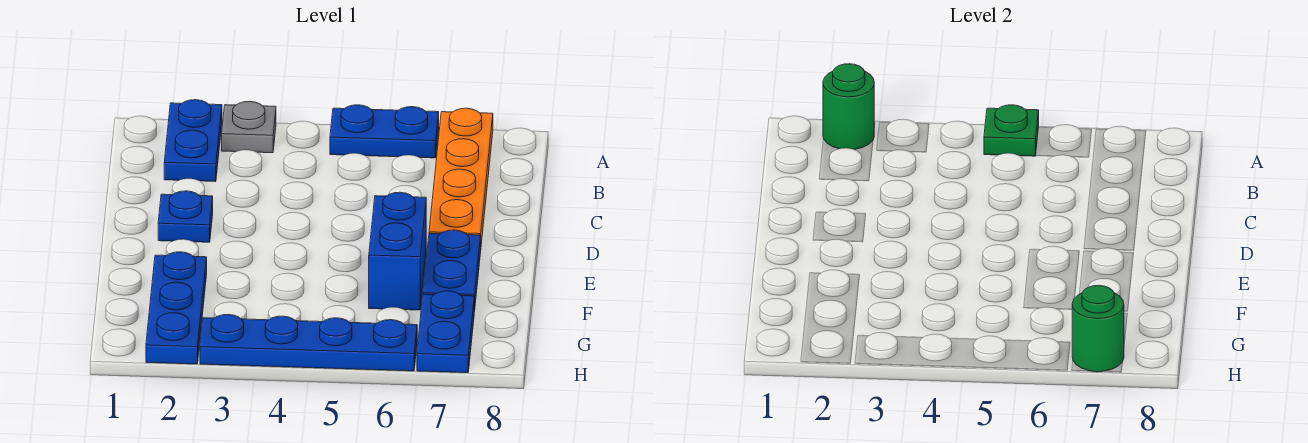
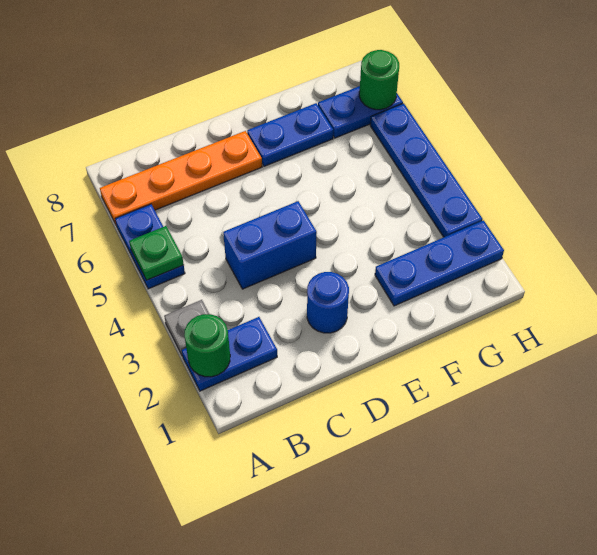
blue plate D2 level 1 -> blue round brick D2 level 1
blue brick E6:F6 level 1 -> blue brick C4:D4 level 1

